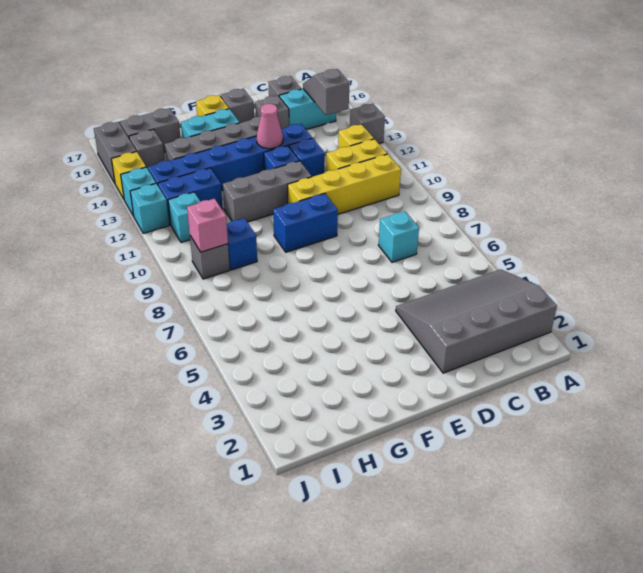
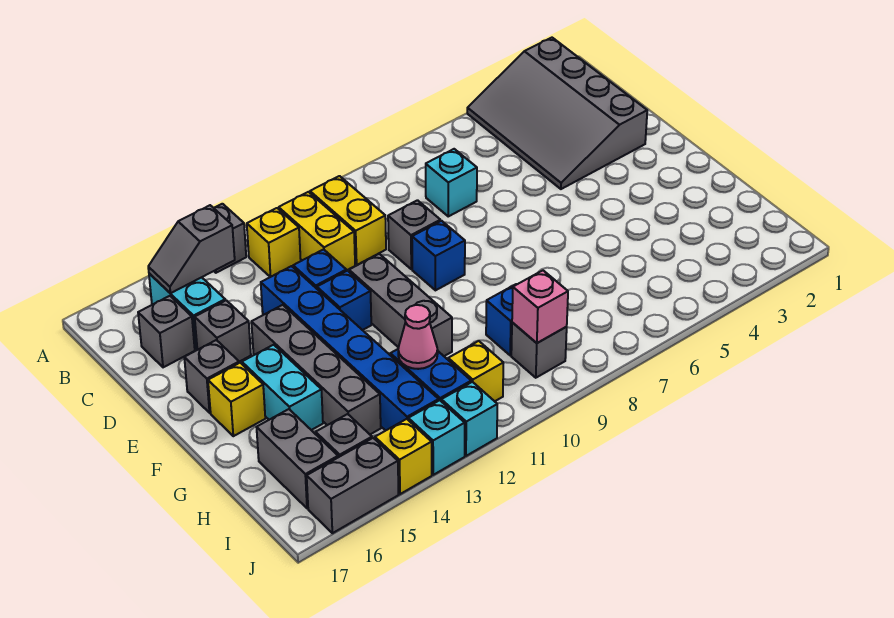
yellow brick B10:E10 level 1 -> yellow brick B10:C10 level 1
none -> grey brick D9 level 1
blue brick E9:F9 level 1 -> blue brick E9 level 1
pink cone E13 level 2 -> pink cone H12 level 2
cyan brick I11 level 1 -> yellow brick I11 level 1

